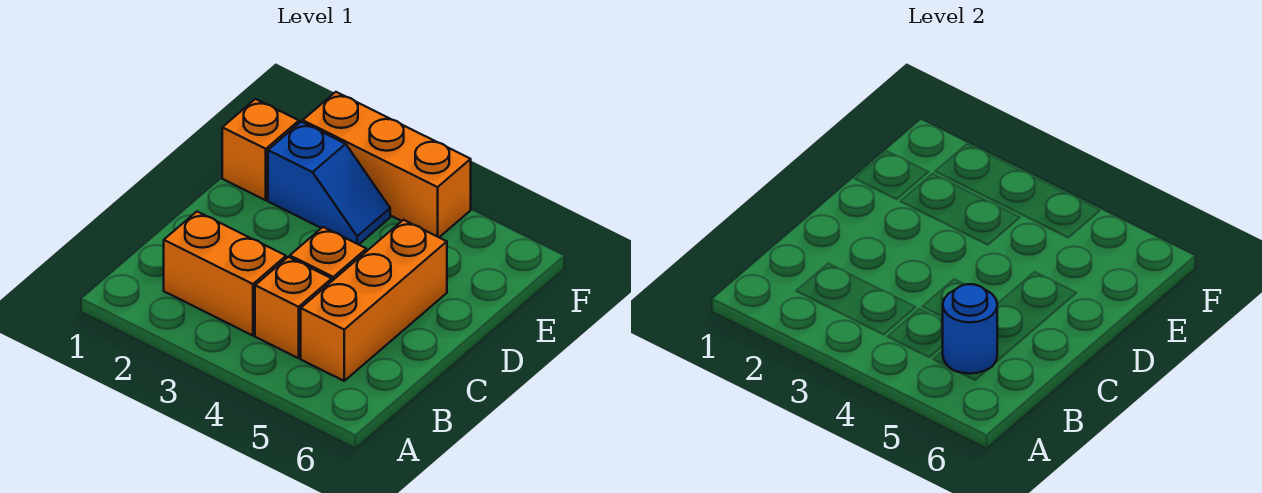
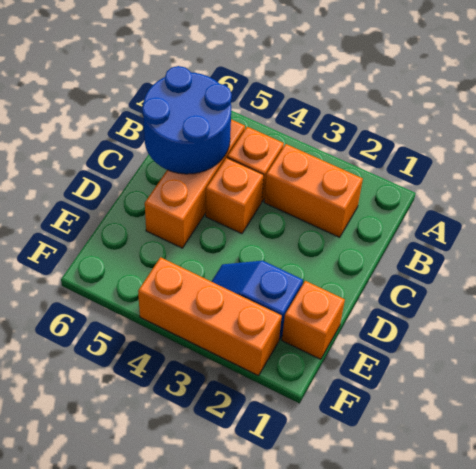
blue round brick B5 level 2 -> blue round brick B5:C6 level 2

